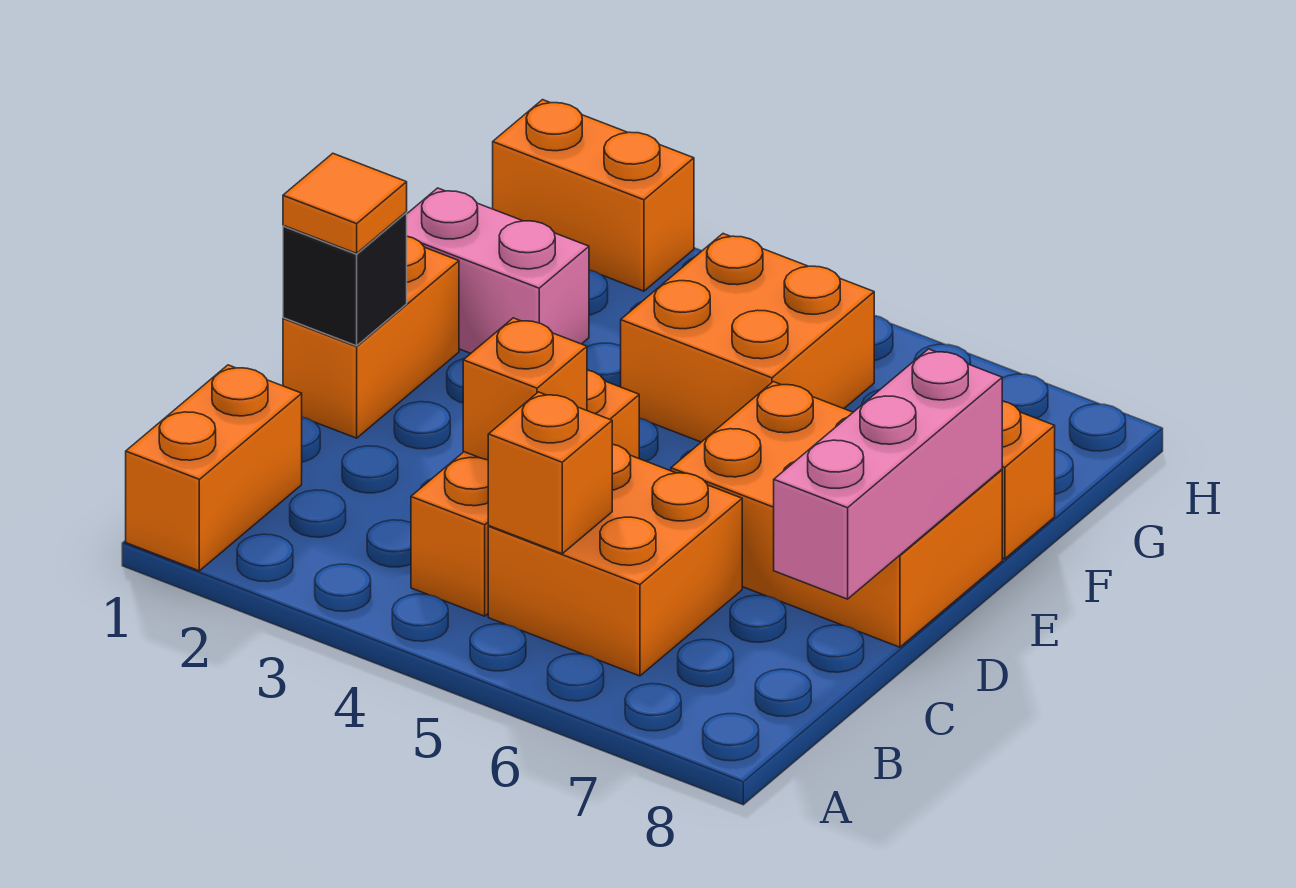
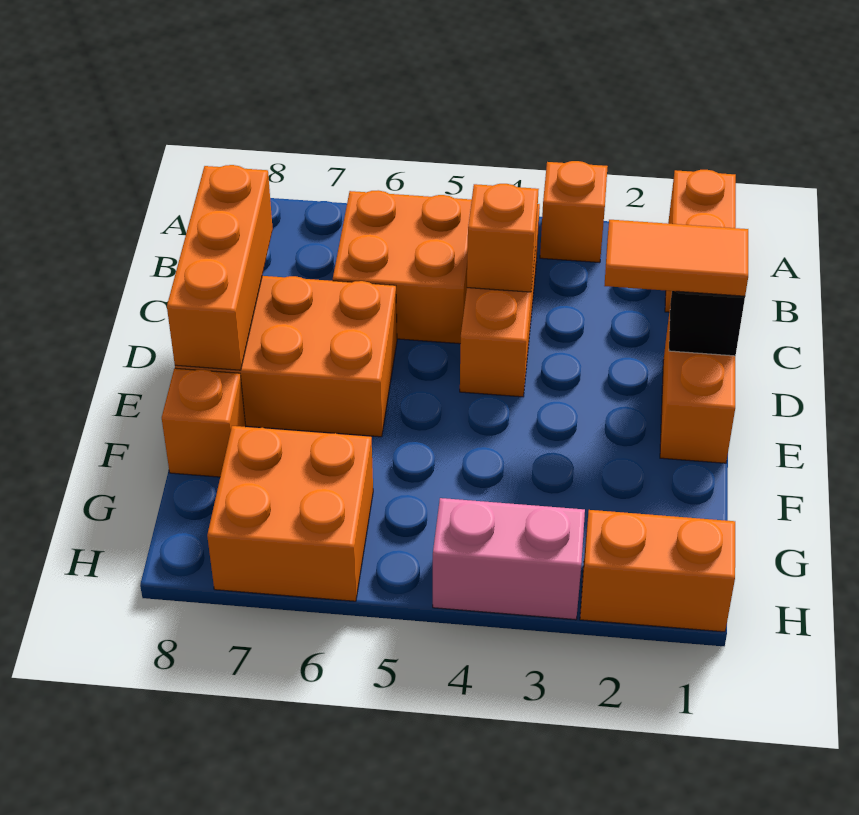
orange brick B5 level 2 -> orange brick A3 level 1
pink brick C8:E8 level 2 -> orange brick C8:E8 level 2
orange tile D1 level 3 -> orange tile D1:D2 level 3
pink brick F1:F2 level 1 -> pink brick H3:H4 level 1
orange brick F4:G5 level 1 -> orange brick G6:H7 level 1

